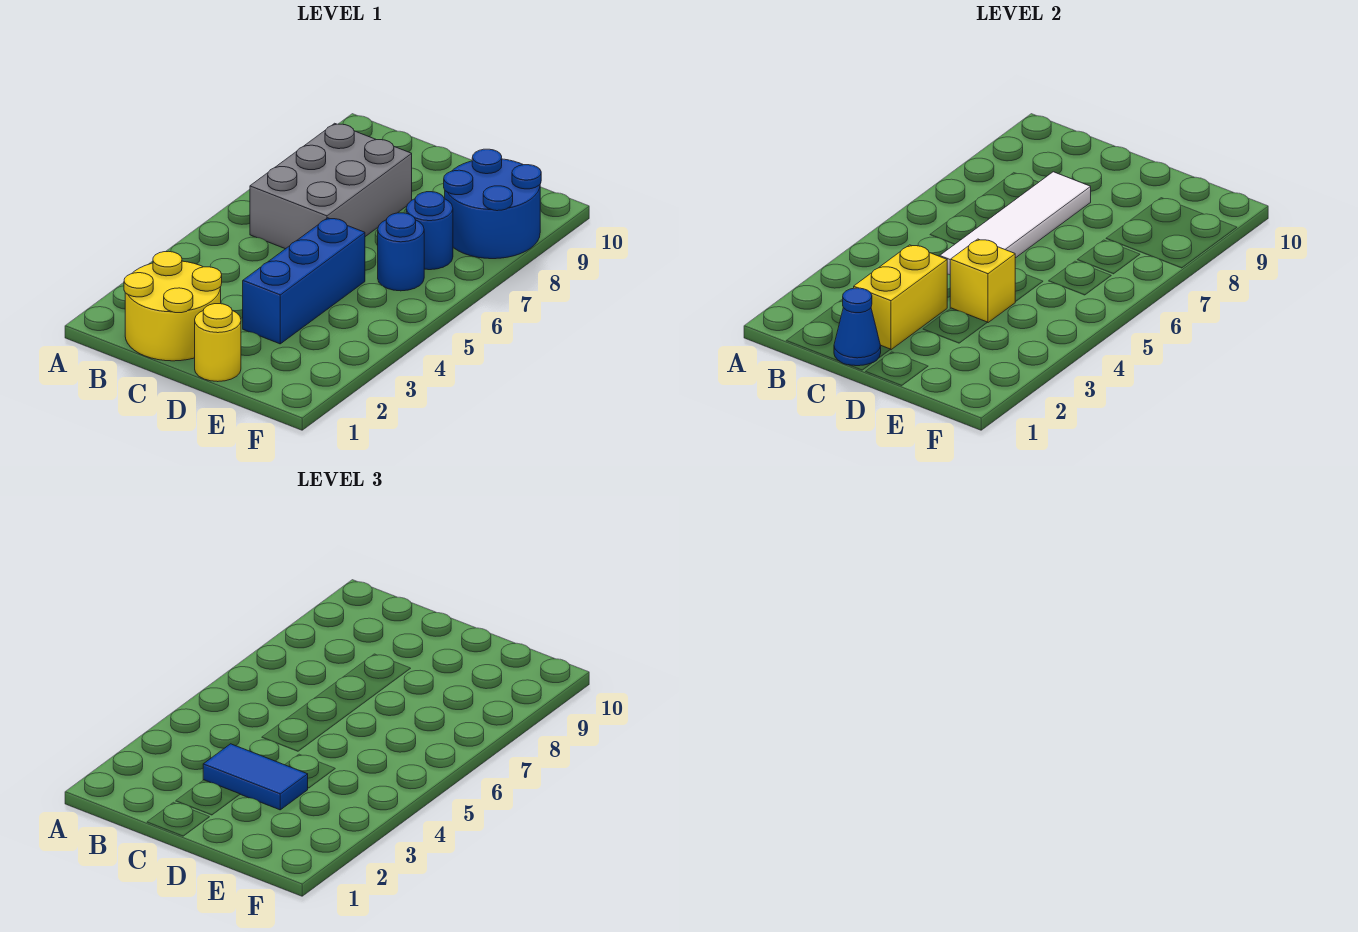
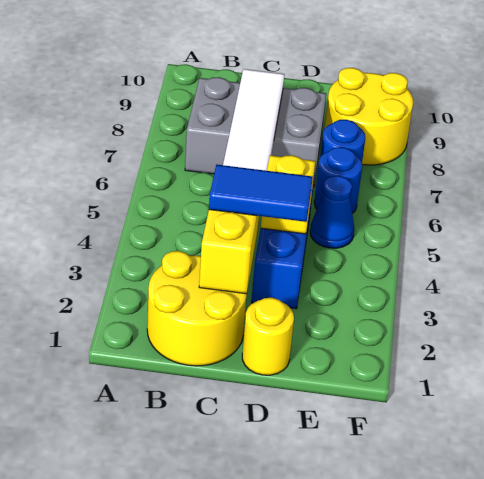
grey brick B6:C8 level 1 -> grey brick B7:D8 level 1
blue cone C1 level 2 -> blue cone E5 level 1
blue round brick E8:F9 level 1 -> yellow round brick E8:F9 level 1

